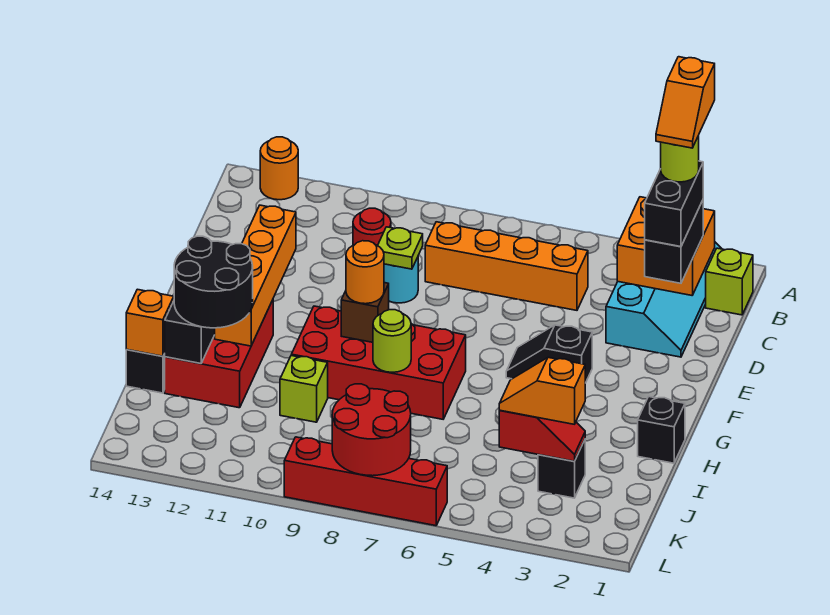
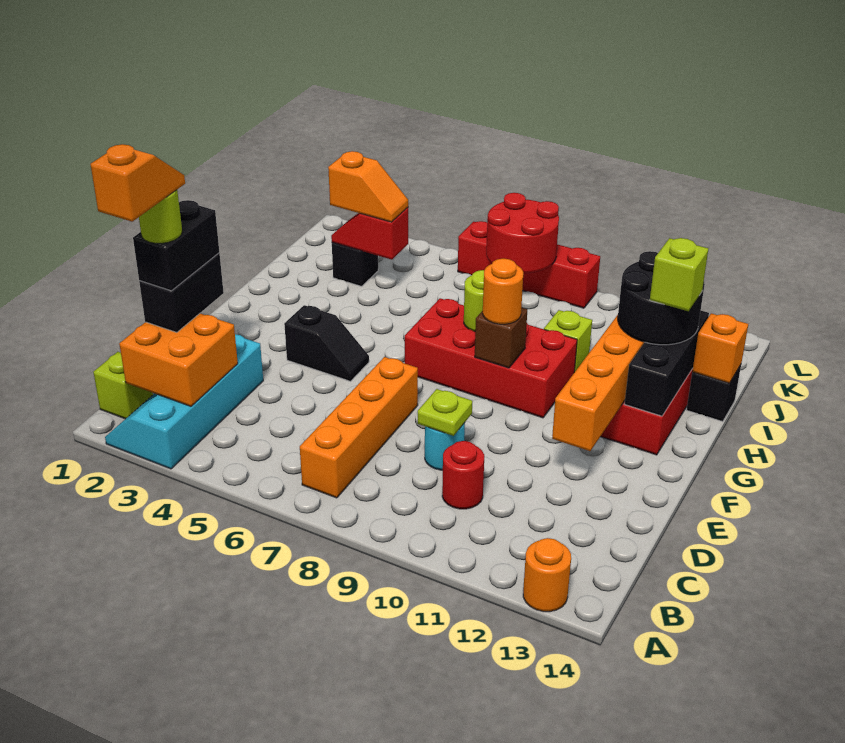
orange brick C5:C8 level 1 -> orange brick B7:E7 level 1
black brick H1 level 1 -> none
none -> lime brick H13 level 4

